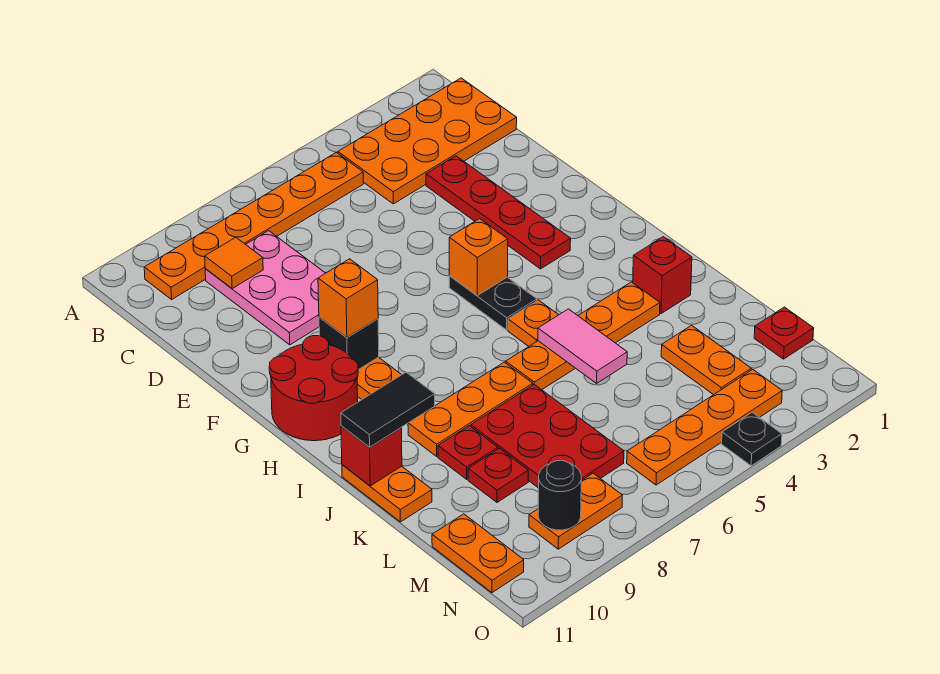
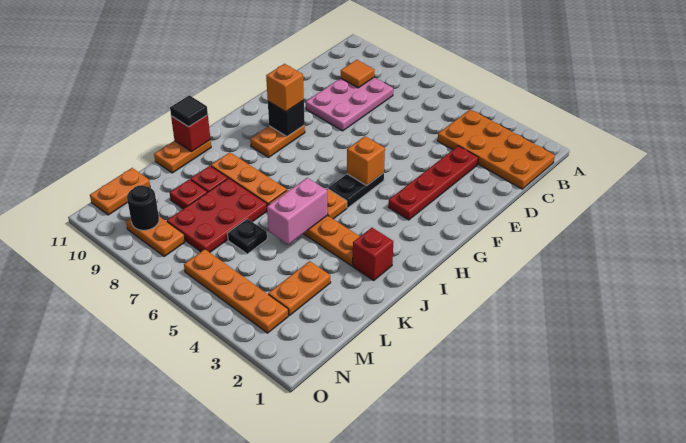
orange plate B5:B10 level 1 -> none
red round brick G10:H11 level 1 -> none
pink tile J5:K5 level 2 -> pink brick J5:K5 level 2
black tile J10:J11 level 3 -> black tile J11 level 3
red plate M1 level 1 -> none
black plate O4 level 1 -> black plate L6 level 1

